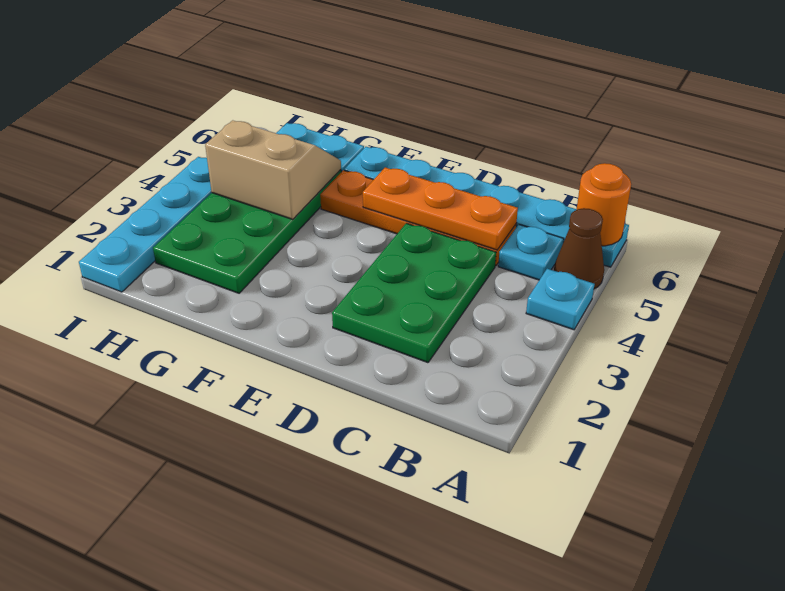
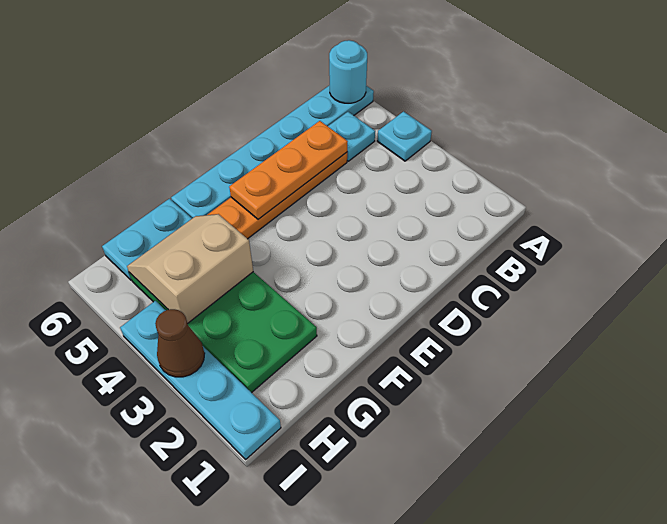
brown cone A5 level 1 -> brown cone I3 level 2
orange round brick A6 level 2 -> cyan round brick A6 level 2
green plate C2:D4 level 1 -> none

